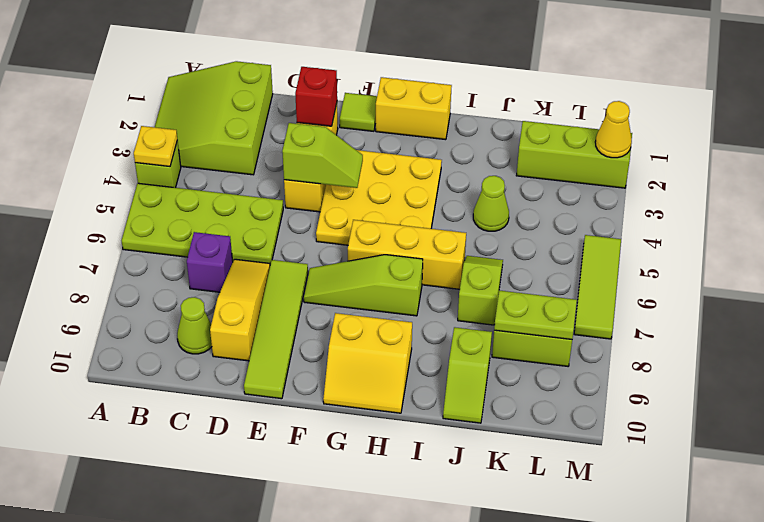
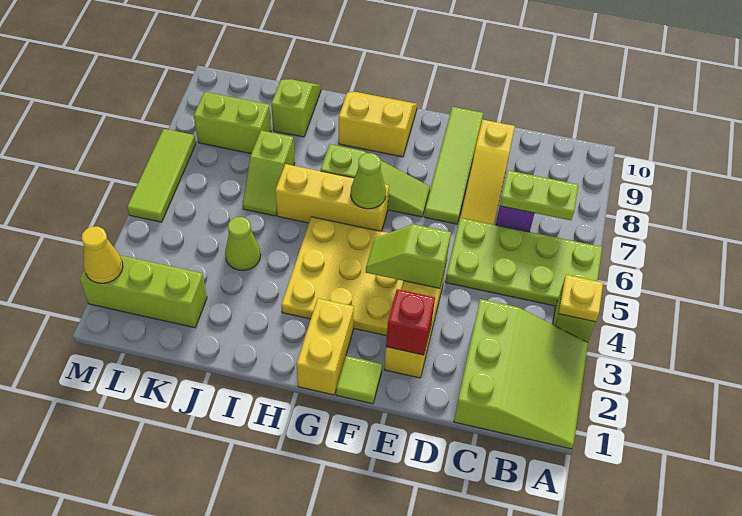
lime cone C9 level 1 -> lime cone G6 level 2
yellow brick G1:H1 level 1 -> yellow brick G1:G2 level 1
lime plate K8:L8 level 2 -> lime plate B7:C7 level 2

